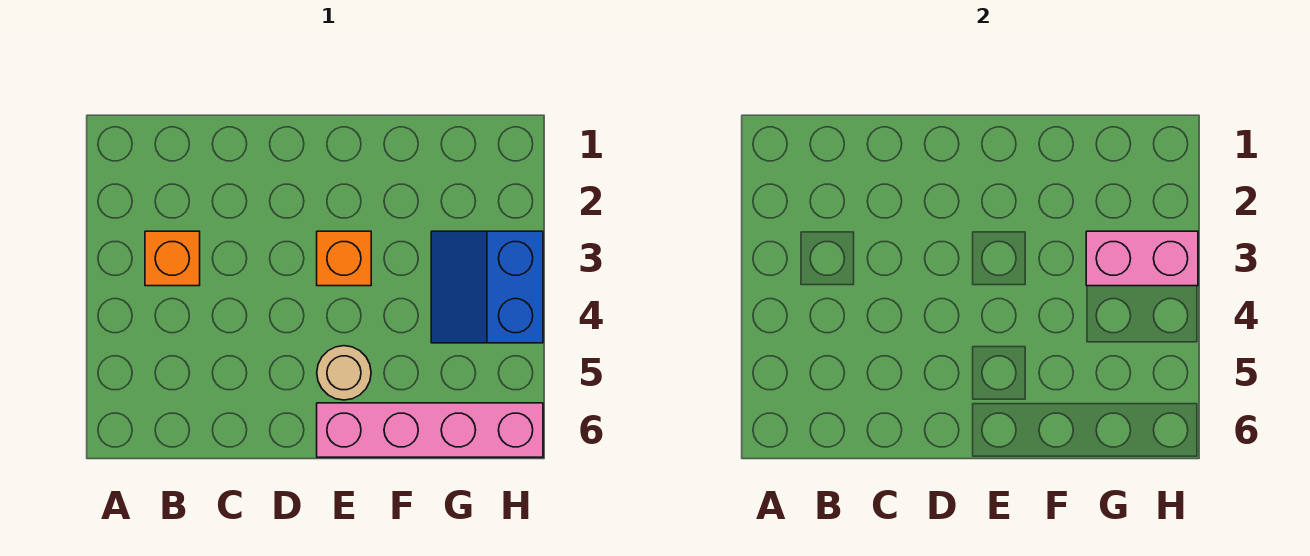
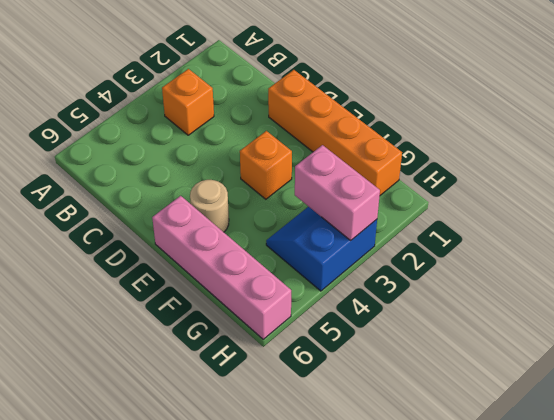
none -> orange brick D1:G1 level 1

